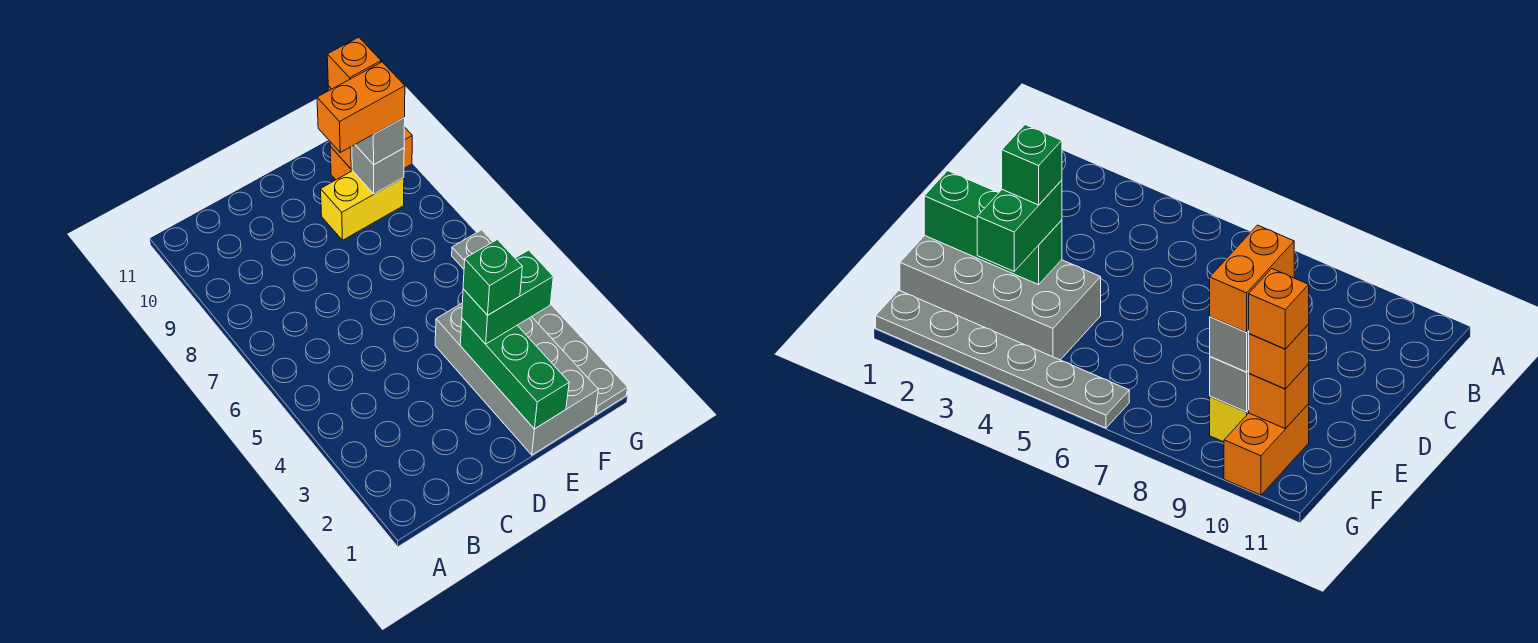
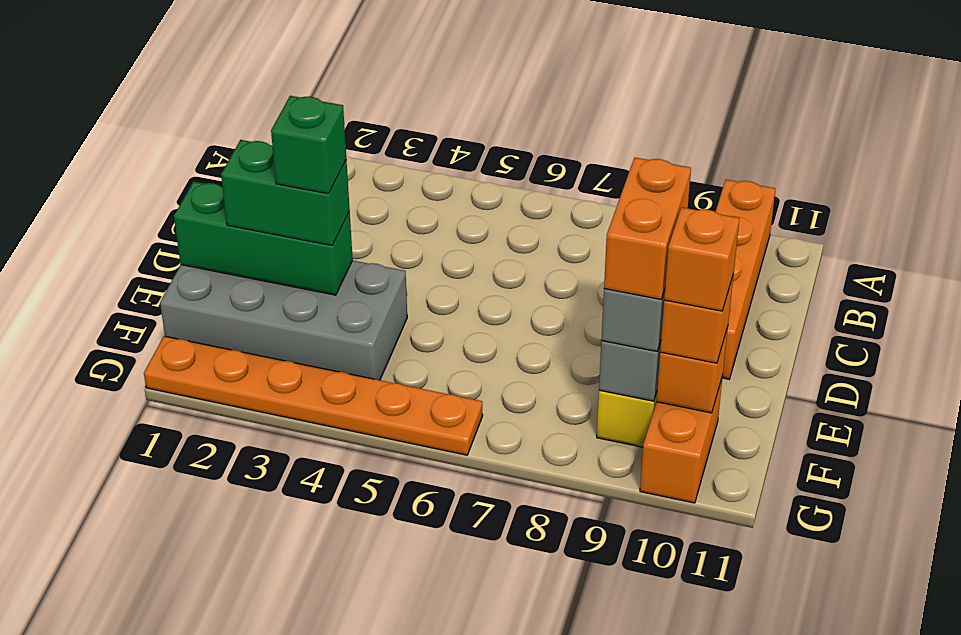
none -> orange brick A10:D10 level 1
green brick E3:F3 level 3 -> green brick E2:E3 level 3
grey plate G1:G6 level 1 -> orange plate G1:G6 level 1

